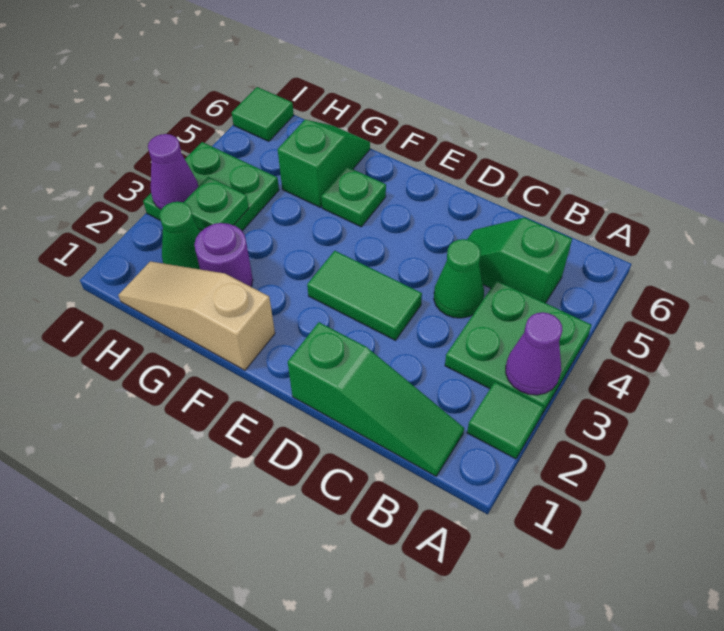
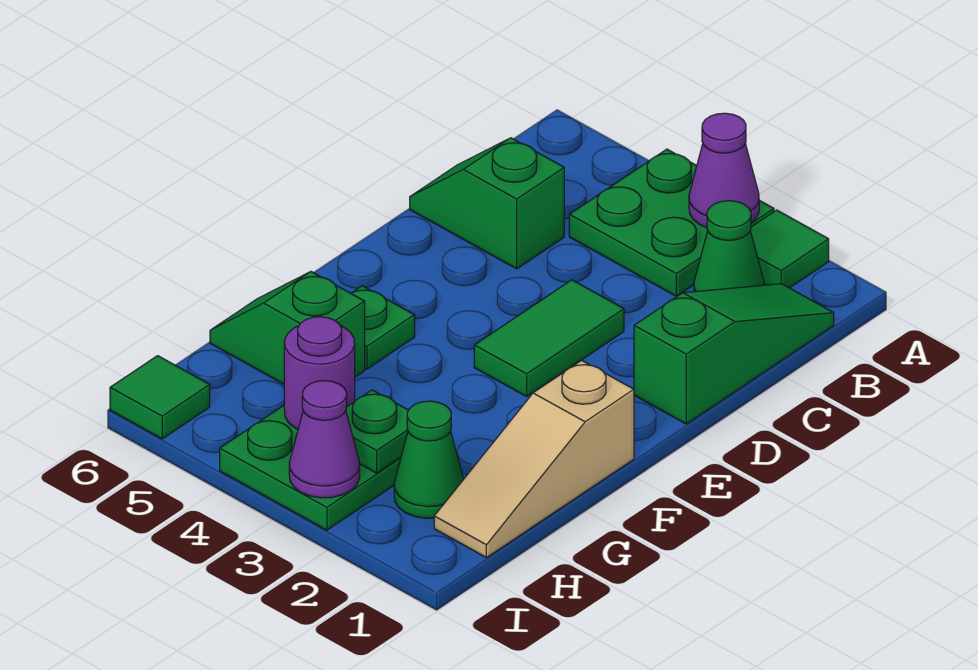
green slope B5:C5 level 1 top B -> green slope C5:C6 level 1 top 5
green cone C4 level 1 -> green cone B2 level 1
purple round brick G2 level 1 -> purple round brick H4 level 2

